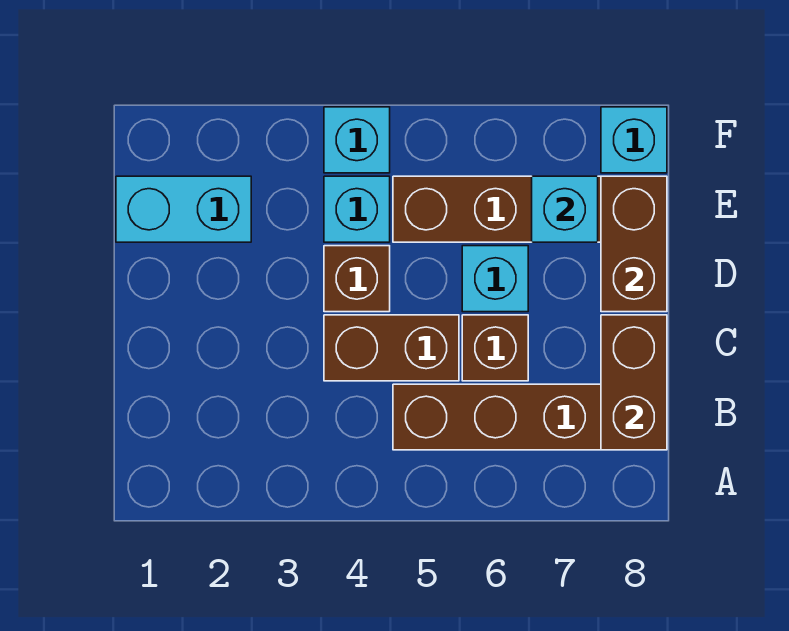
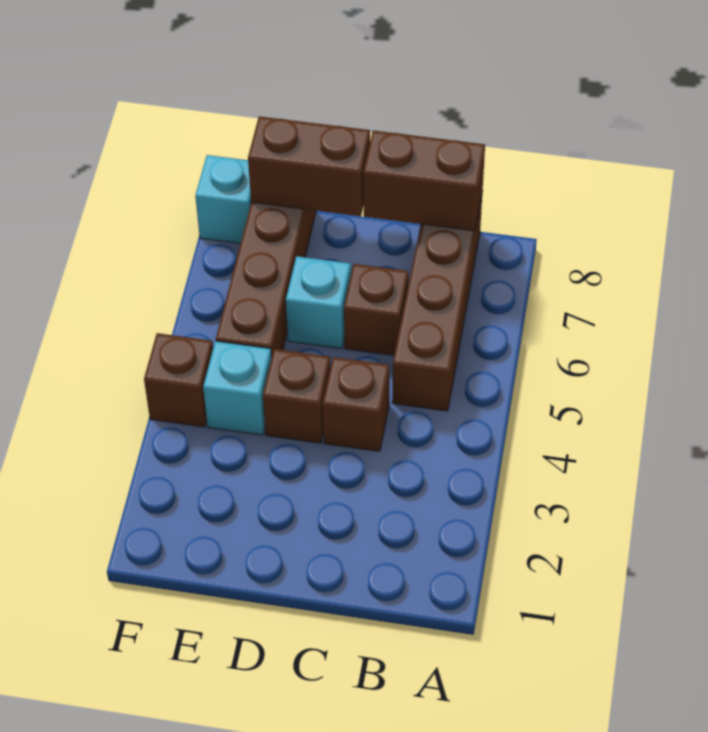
brown brick C4:C5 level 1 -> brown brick C4 level 1
cyan brick E1:E2 level 1 -> none
cyan brick E7 level 2 -> none
cyan brick F4 level 1 -> brown brick F4 level 1

